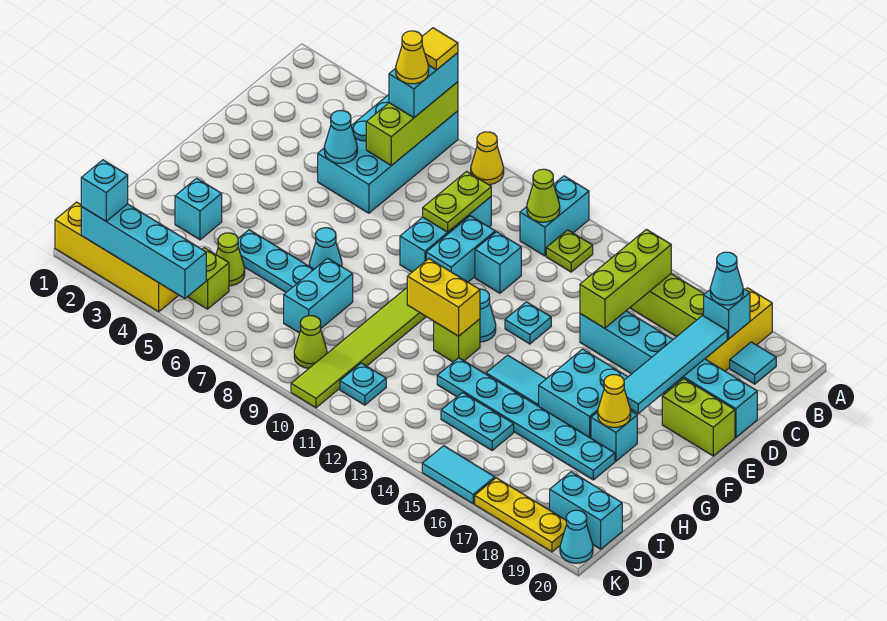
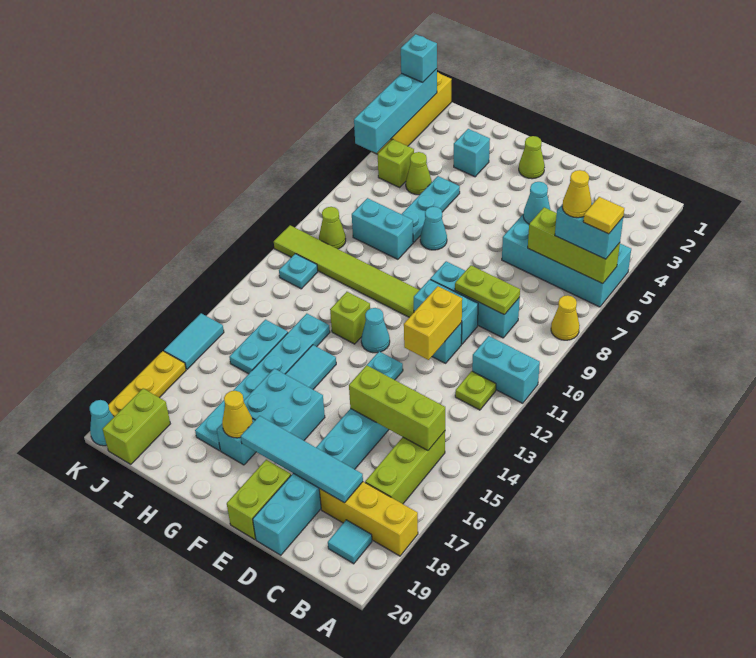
lime cone B11 level 2 -> lime cone F2 level 1
cyan brick B18 level 2 -> none
cyan cone B18 level 3 -> none
yellow brick G11:G12 level 2 -> yellow brick D11:D12 level 2
cyan brick J19:J20 level 1 -> lime brick J19:J20 level 1

